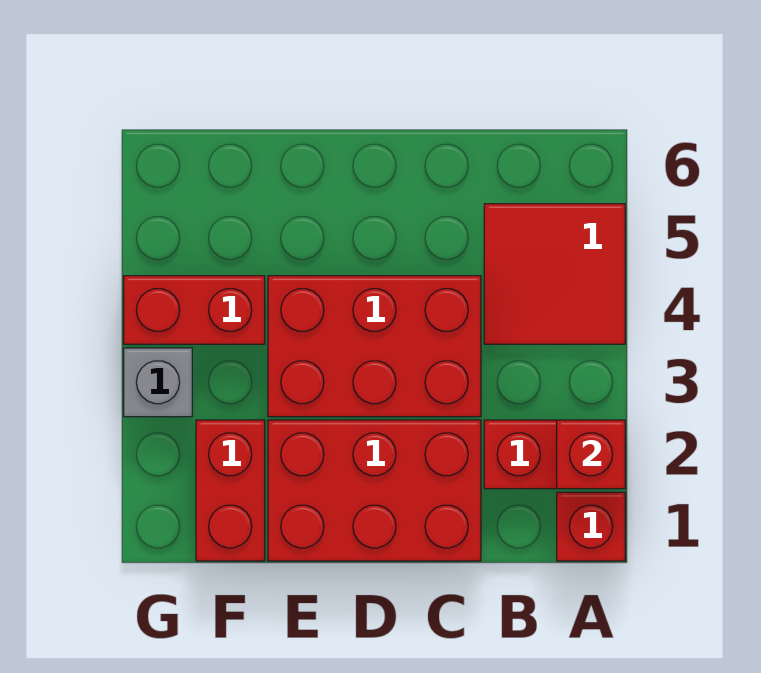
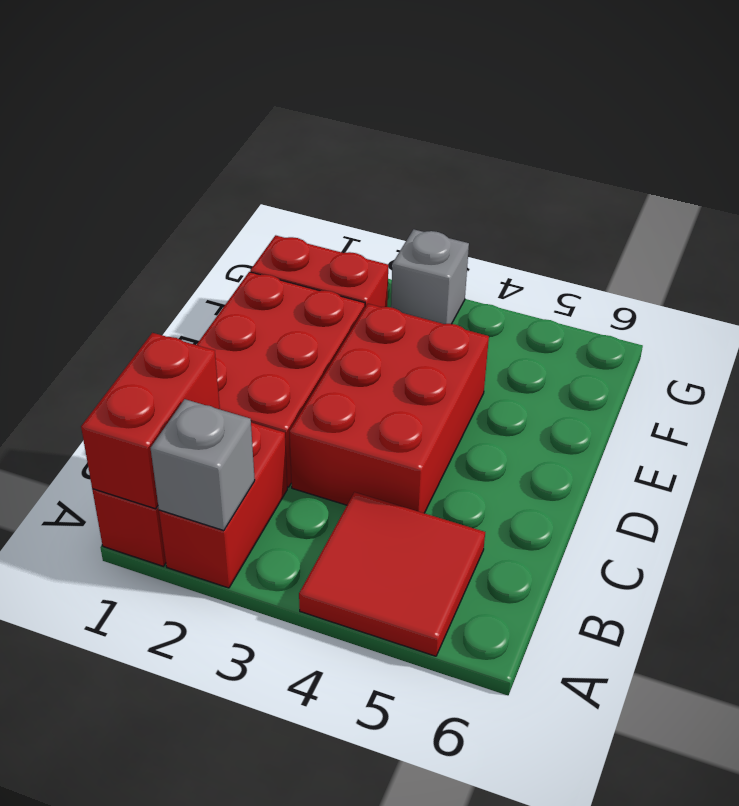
red brick A2 level 2 -> grey brick A2 level 2
red brick F4:G4 level 1 -> red brick A1:B1 level 2

